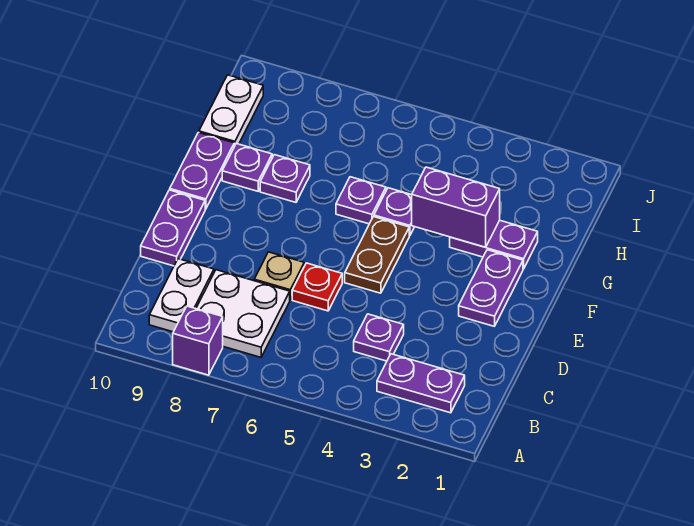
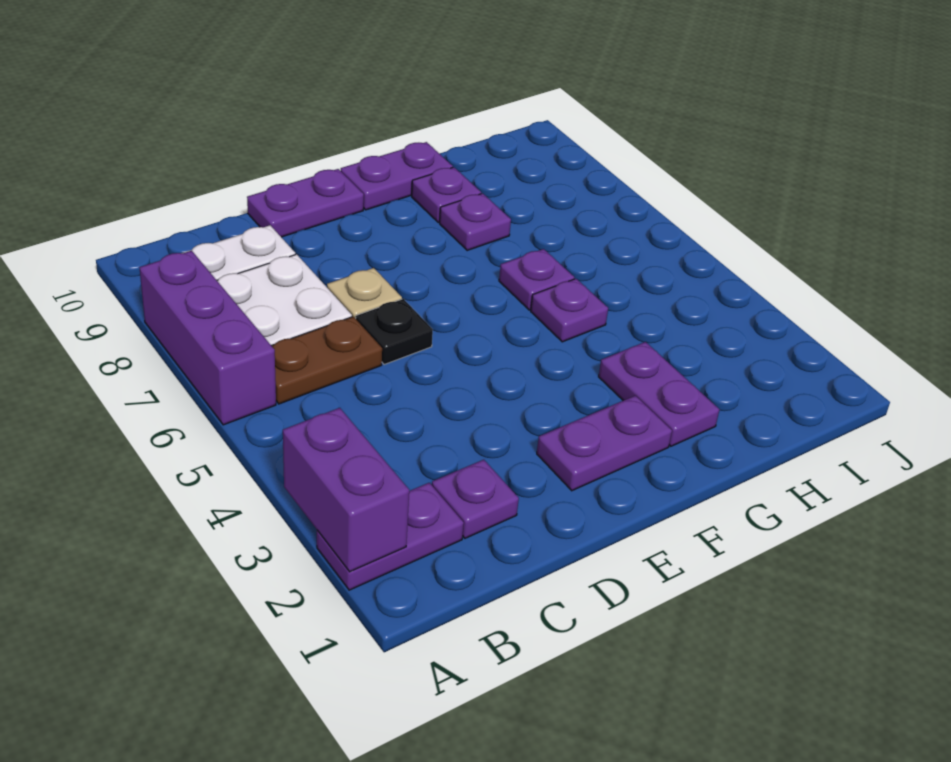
purple brick A8 level 1 -> purple brick A6:A8 level 1
purple plate B2:B3 level 1 -> purple plate A2:B2 level 1
purple plate C4 level 1 -> purple plate C2 level 1
red plate D6 level 1 -> black plate D6 level 1
brown plate E5:F5 level 1 -> brown plate B6:C6 level 1
purple brick G3:G4 level 2 -> purple brick A2:A3 level 2
white plate H10:I10 level 1 -> none

